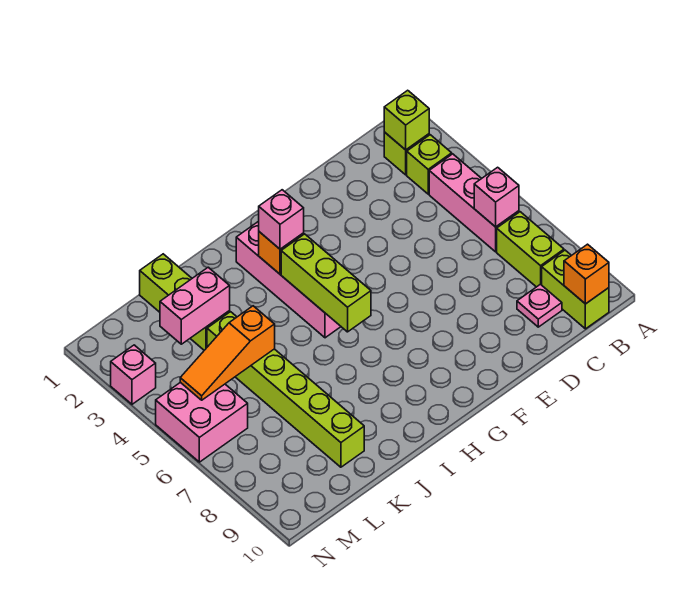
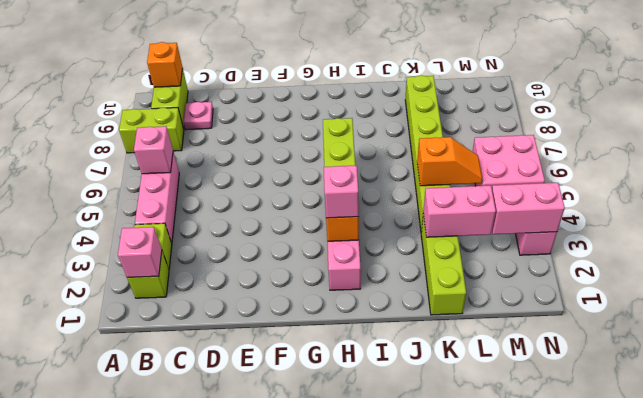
lime brick B2 level 2 -> pink brick B2 level 2
lime brick B7:B8 level 1 -> lime brick A8:B8 level 1
orange slope K5:M5 level 2 top K -> orange slope K5:L5 level 2 top K
none -> pink brick M3:N3 level 2

